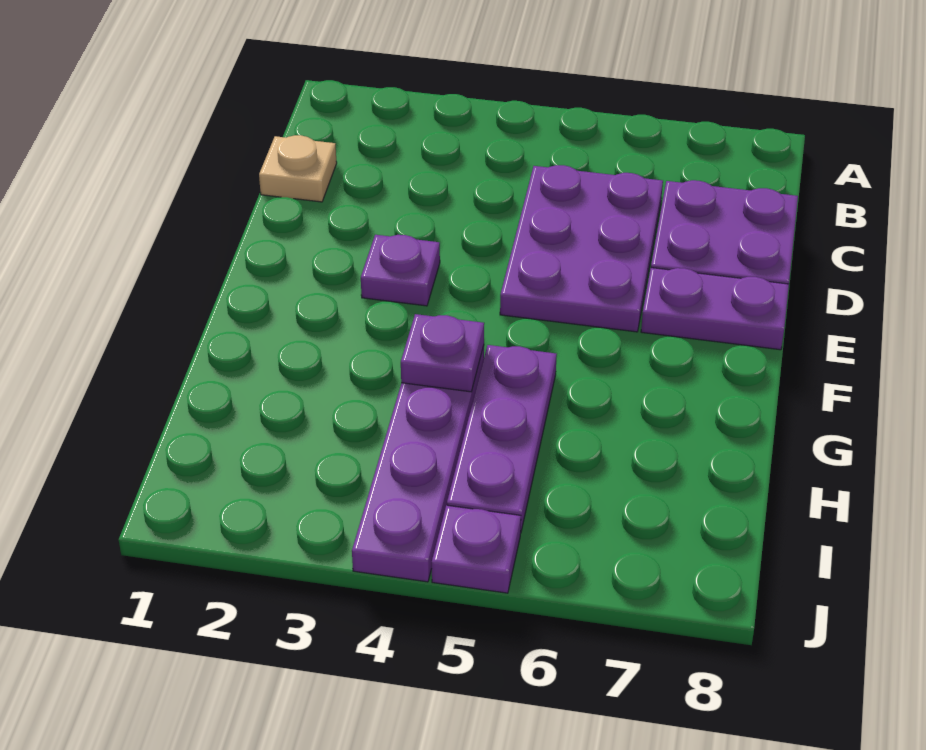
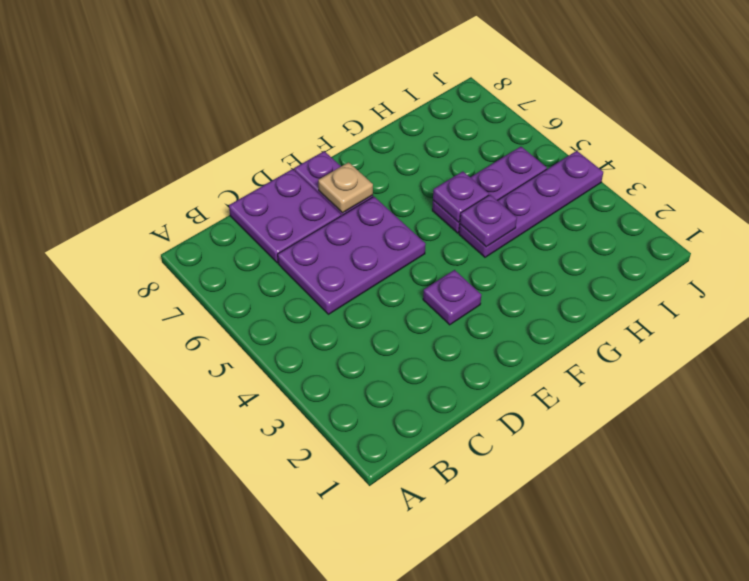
tan plate C1 level 1 -> tan plate E7 level 2
purple plate J5 level 1 -> purple plate G5 level 2

